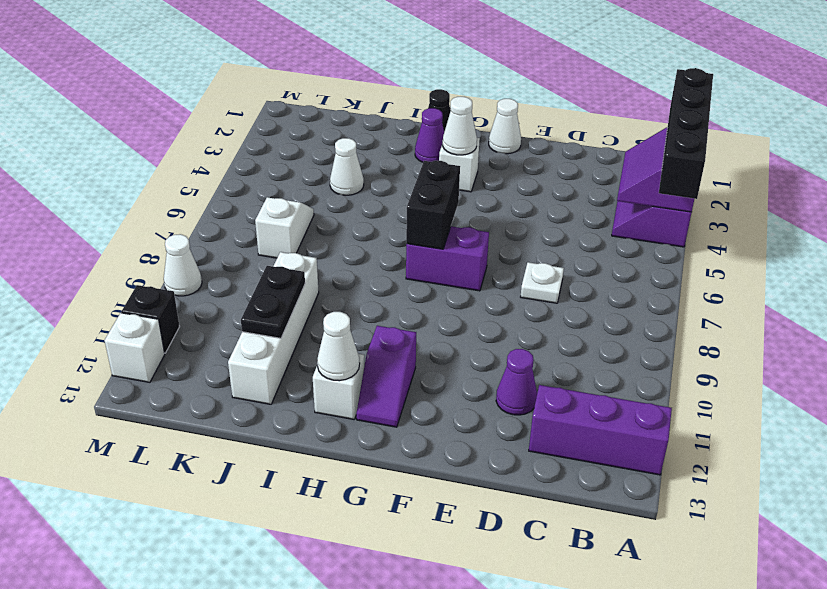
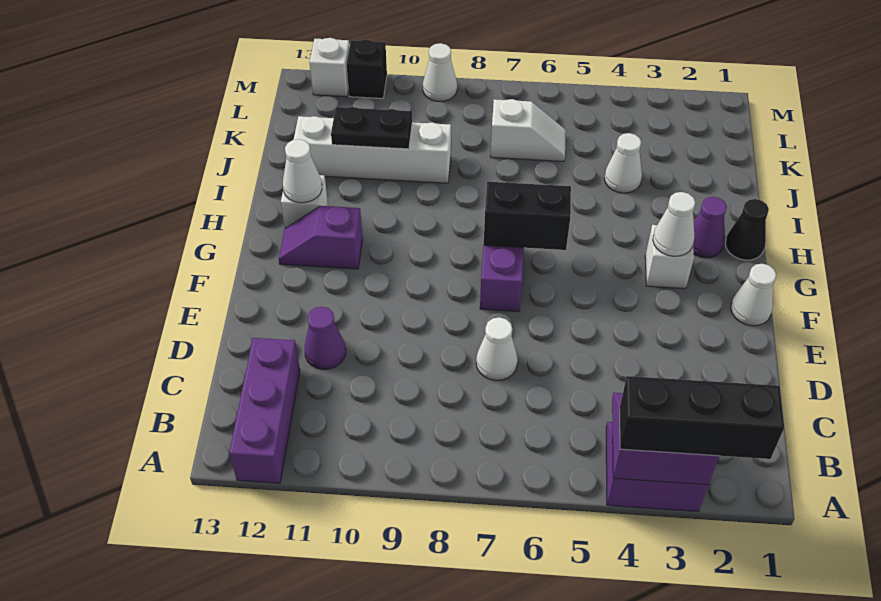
black brick A2:A5 level 3 -> black brick A2:A4 level 3
white plate D7 level 1 -> white cone D7 level 1

